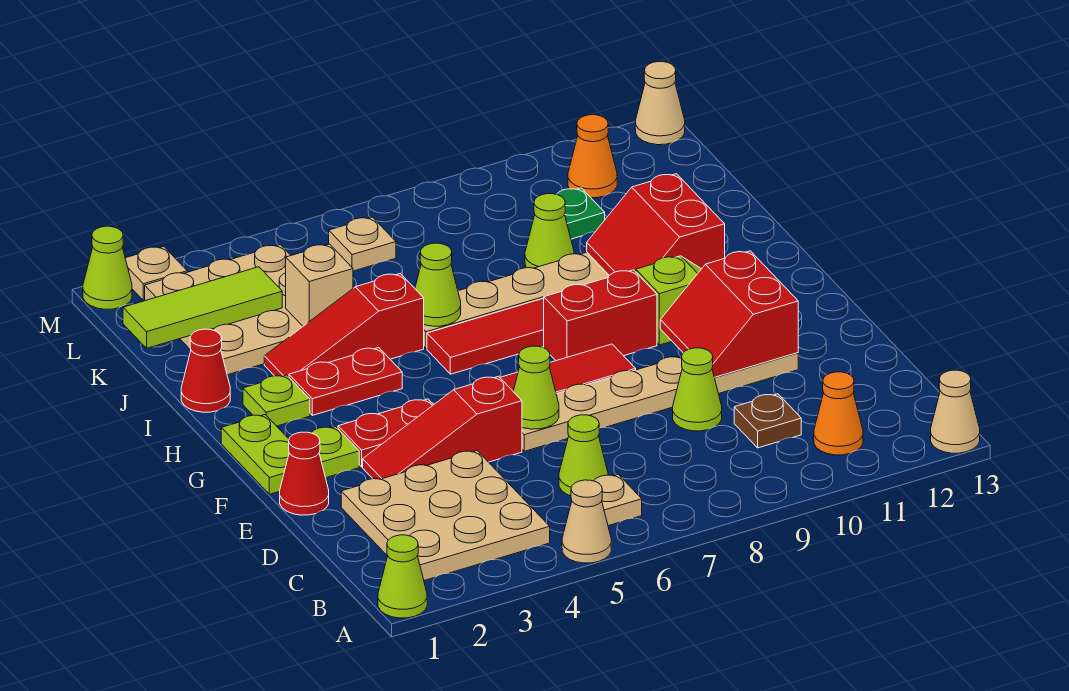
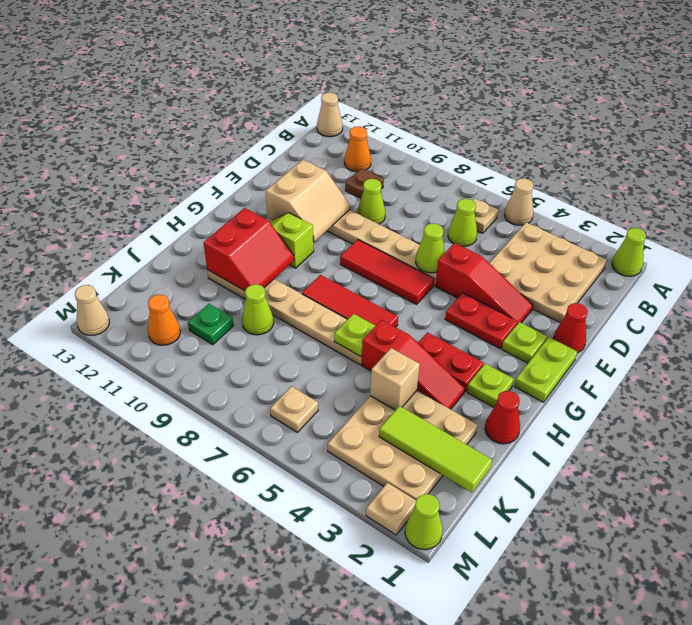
red slope E10:F11 level 2 top 11 -> tan slope E10:F11 level 2 top 11
red brick G8:G9 level 1 -> none
lime cone I6 level 2 -> lime plate I6 level 2

